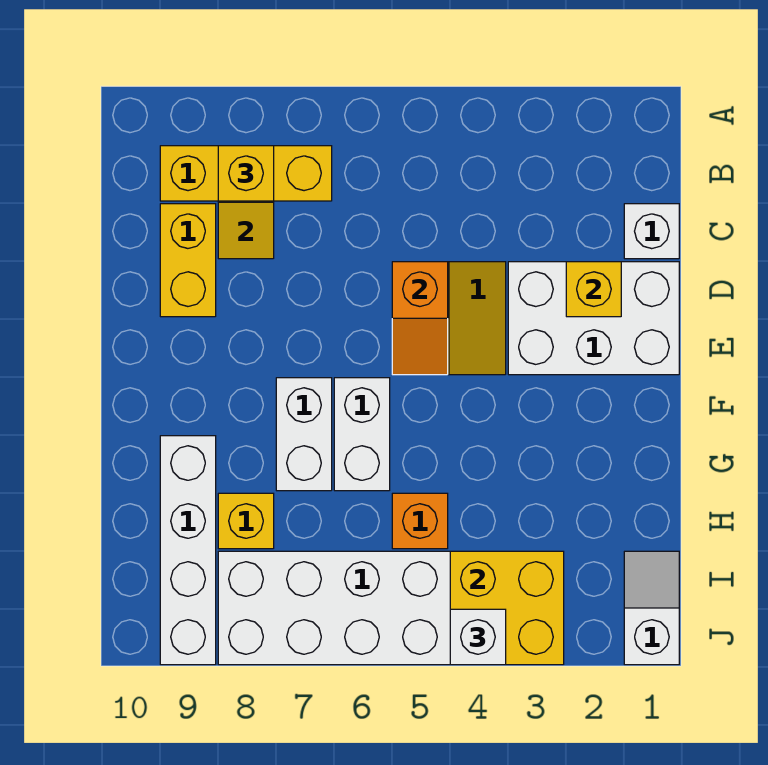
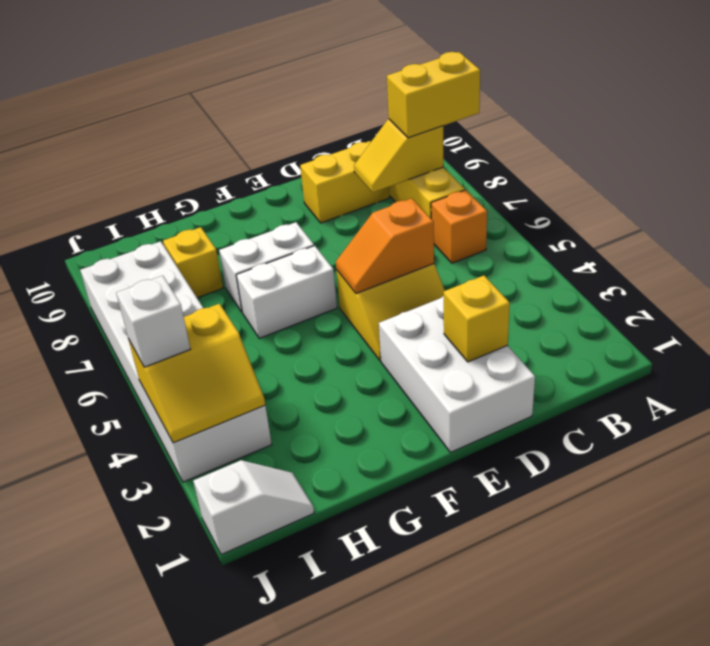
yellow brick B8 level 3 -> yellow brick A8:B8 level 3
white brick C1 level 1 -> none
white brick G9:J9 level 1 -> none
orange brick H5 level 1 -> orange brick B6 level 1
yellow brick I3:J4 level 2 -> yellow slope I3:J4 level 2 top 4

